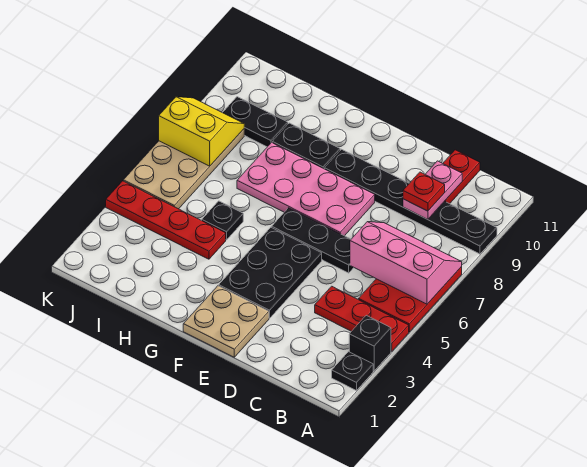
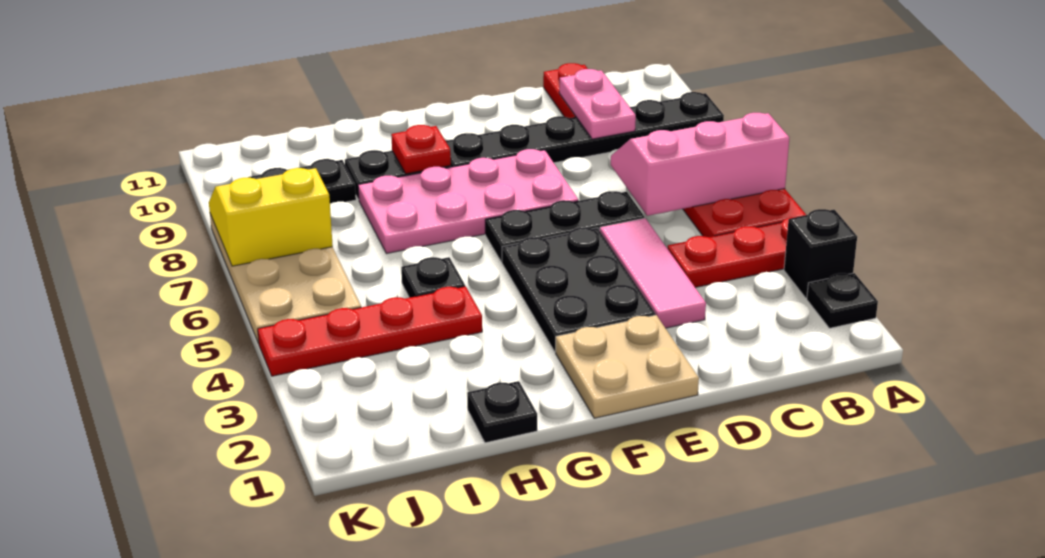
red plate C9 level 3 -> red plate G9 level 2
none -> pink tile D3:D5 level 1
none -> black plate H1 level 1

